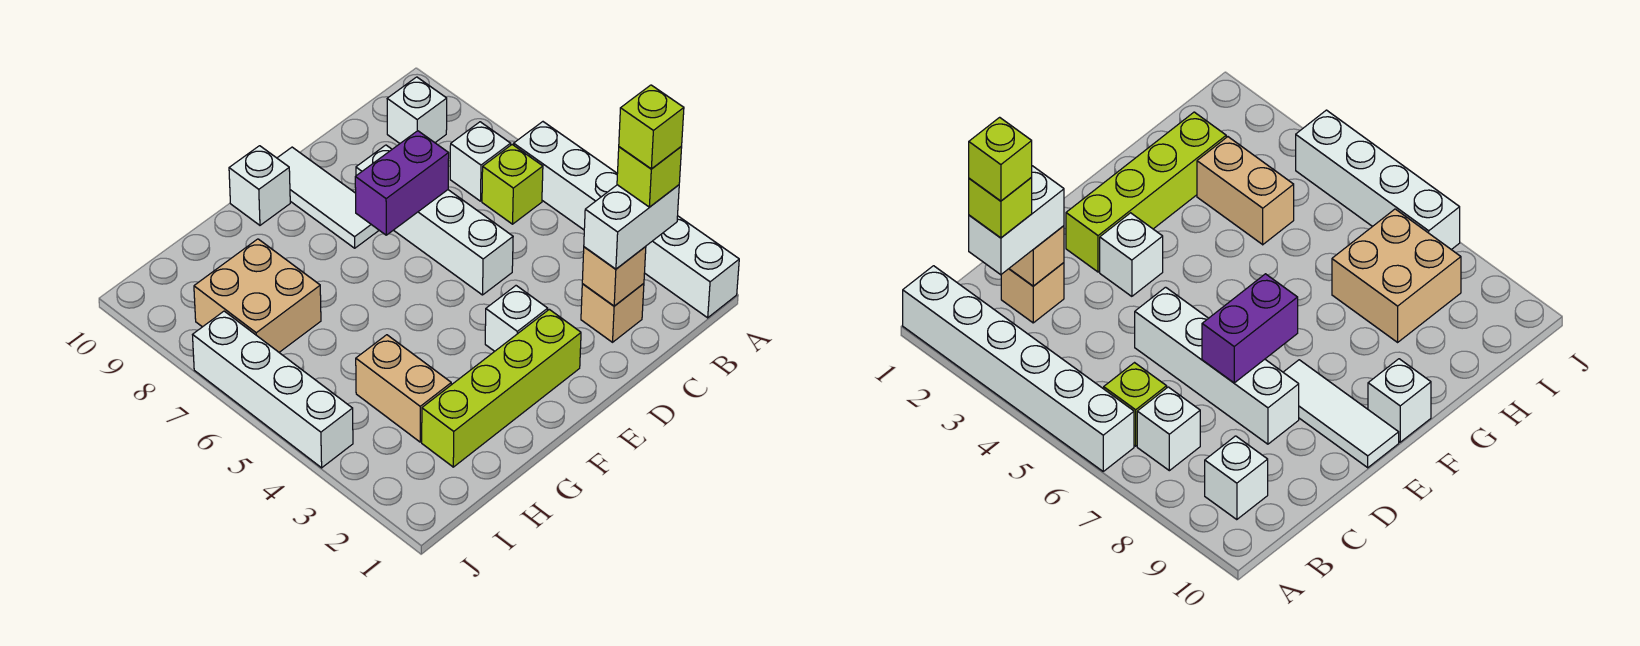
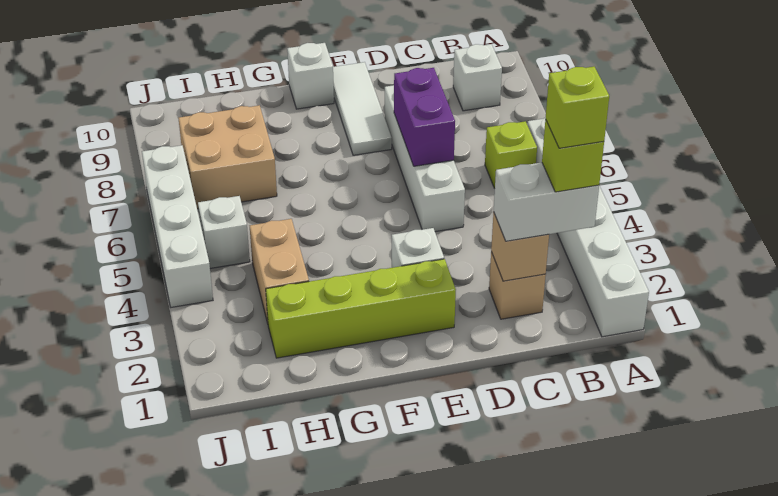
white brick B7 level 1 -> white brick I5 level 1
purple brick D7:E7 level 2 -> purple brick D6:D7 level 2

